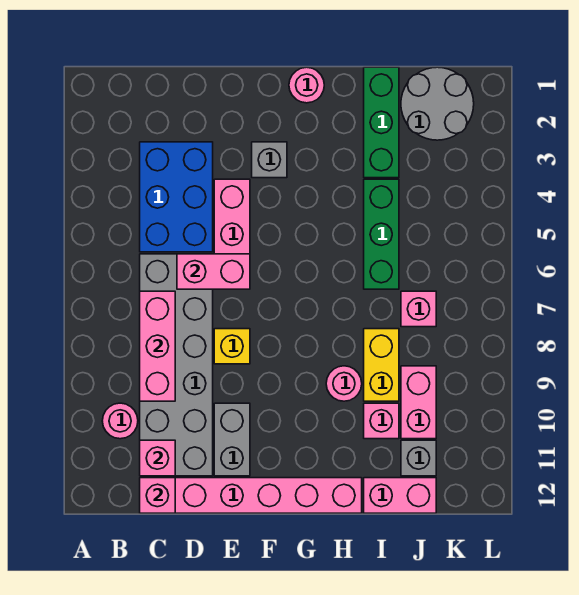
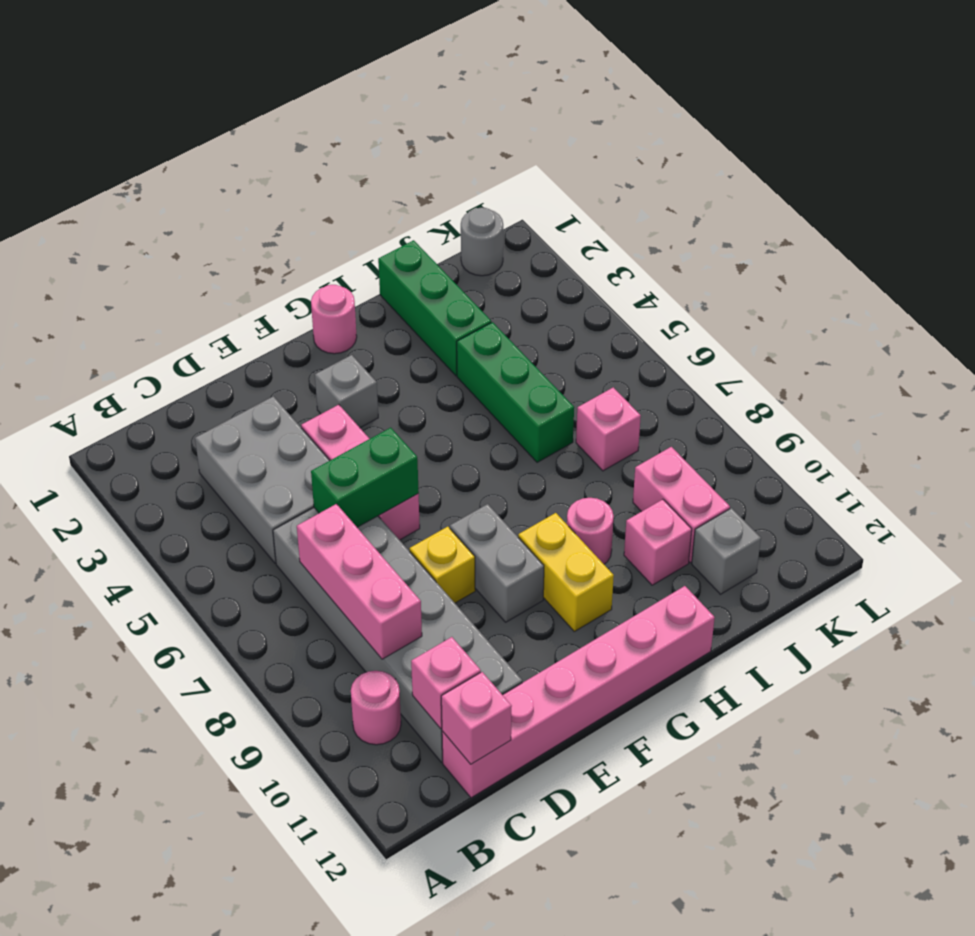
blue brick C3:D5 level 1 -> grey brick C3:D5 level 1
pink brick D6:E6 level 2 -> green brick D6:E6 level 2
grey brick E10:E11 level 1 -> grey brick F8:F9 level 1
yellow brick I8:I9 level 1 -> yellow brick G9:G10 level 1
pink brick I12:J12 level 1 -> none
grey round brick J1:K2 level 1 -> grey round brick K1 level 1

